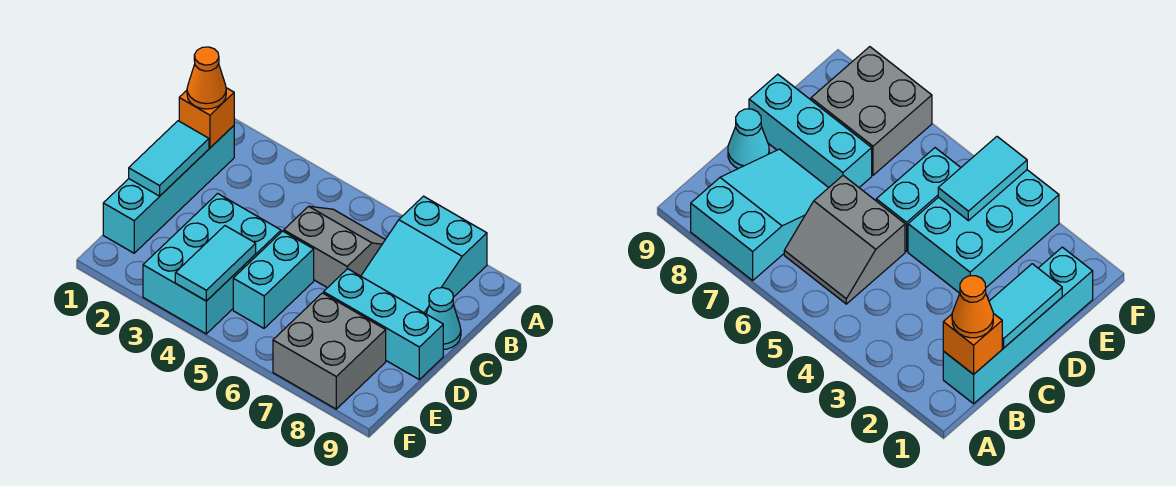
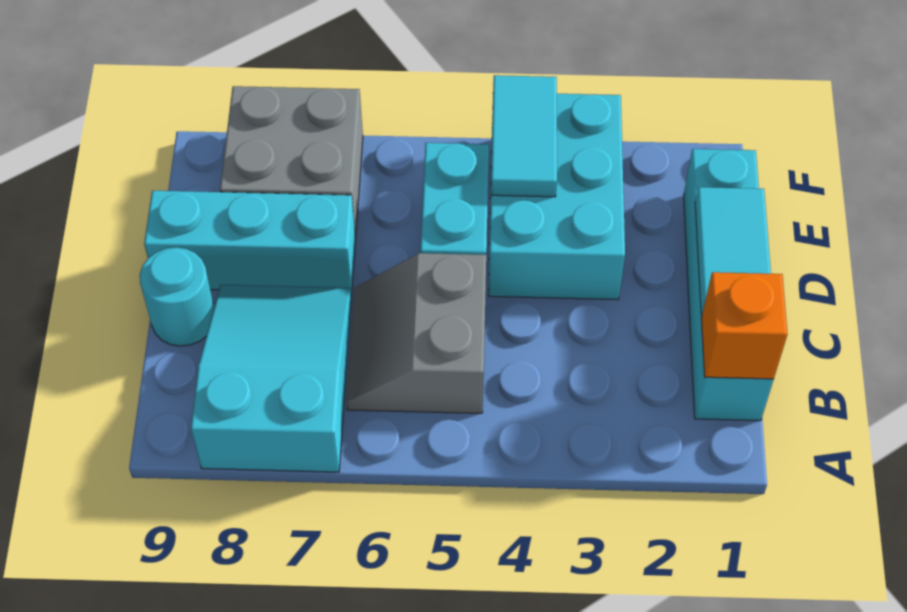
orange cone B1 level 3 -> none
grey slope B5:C6 level 1 top C -> grey slope B5:C6 level 1 top 5
cyan cone C9 level 1 -> cyan round brick C9 level 1

